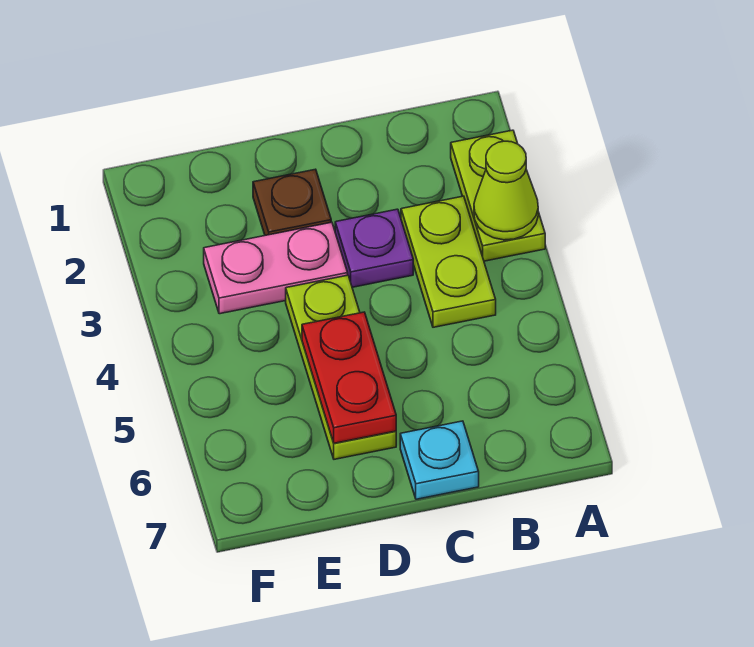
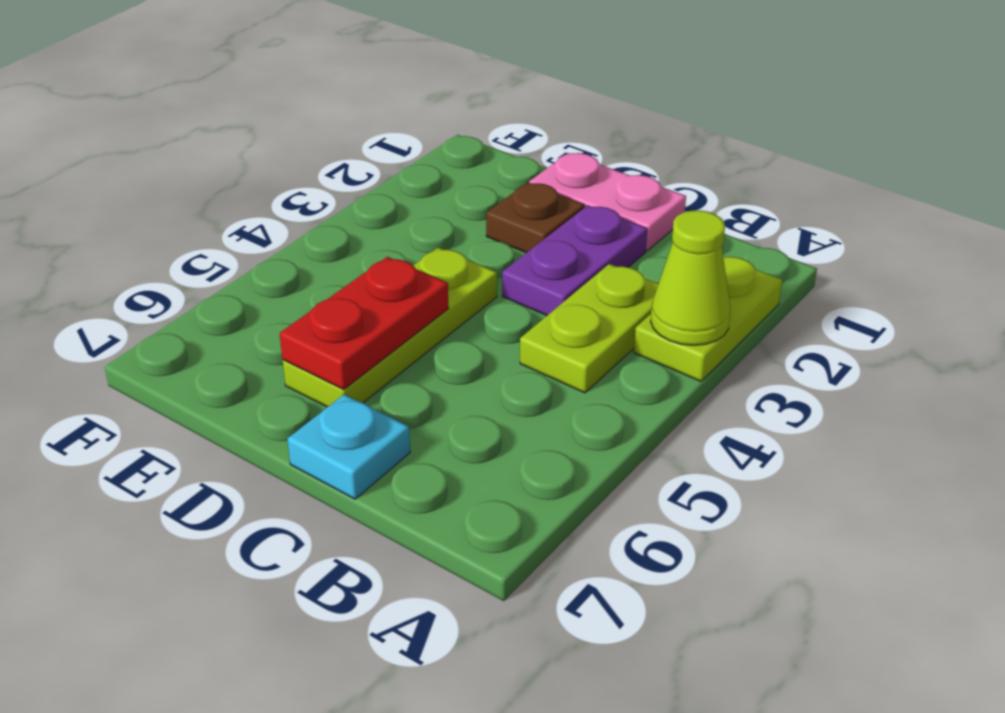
purple plate C3 level 1 -> purple plate C2:C3 level 1
pink plate D3:E3 level 1 -> pink plate C1:D1 level 1

